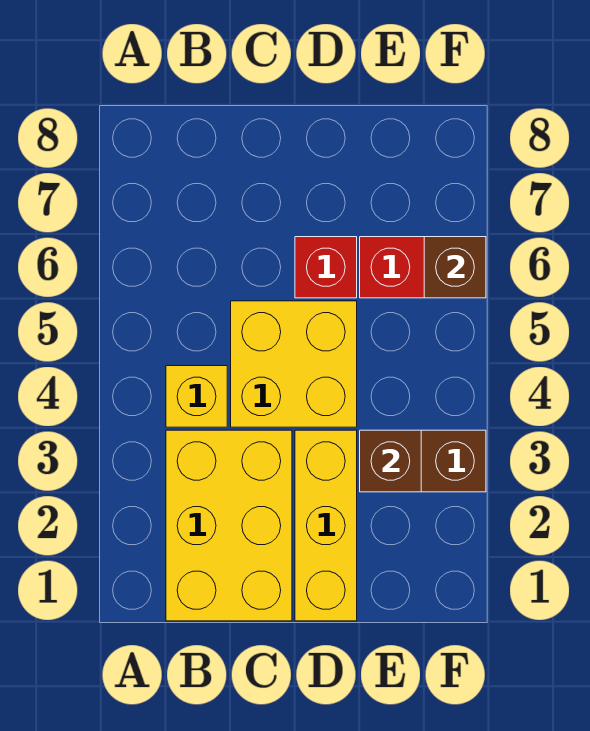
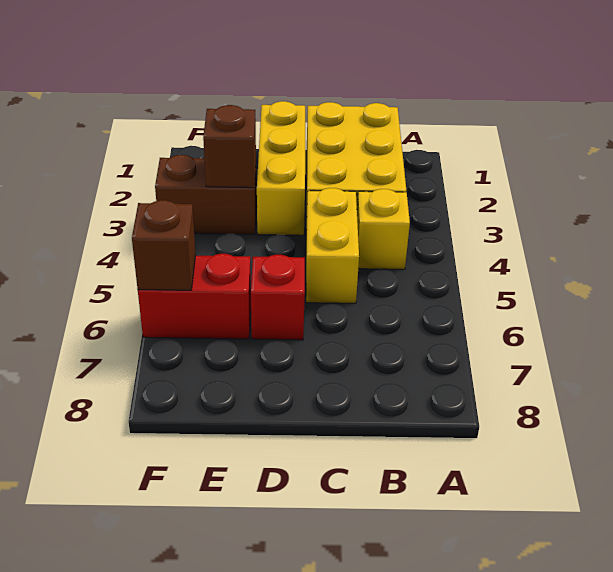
yellow brick C4:D5 level 1 -> yellow brick C4:C5 level 1

